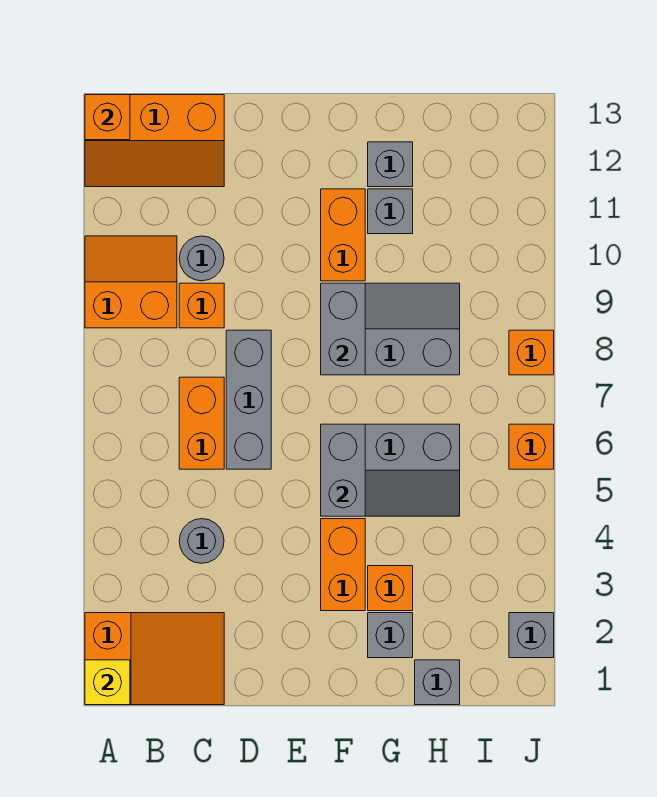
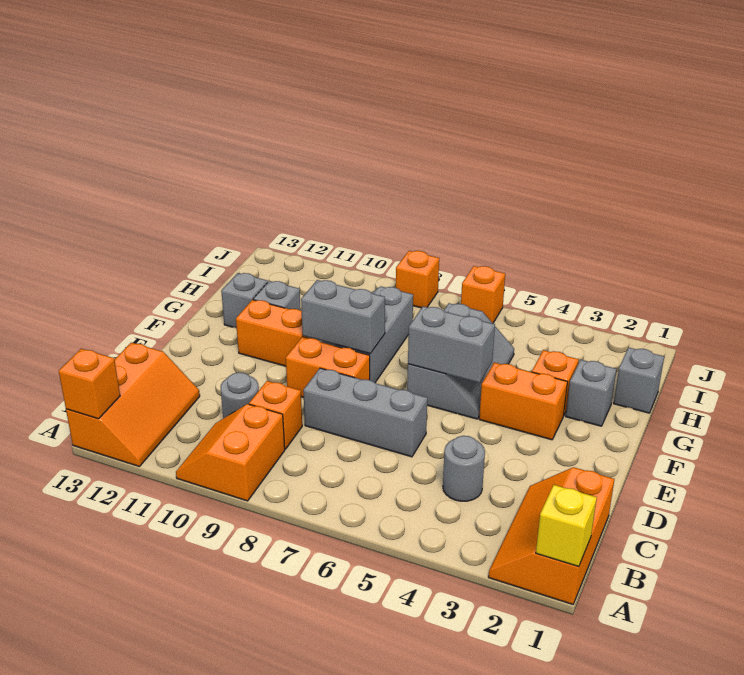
orange slope A1:C2 level 1 top A -> orange slope A1:C2 level 1 top 1
orange brick C6:C7 level 1 -> orange brick E8:E9 level 1
grey brick J2 level 1 -> none

